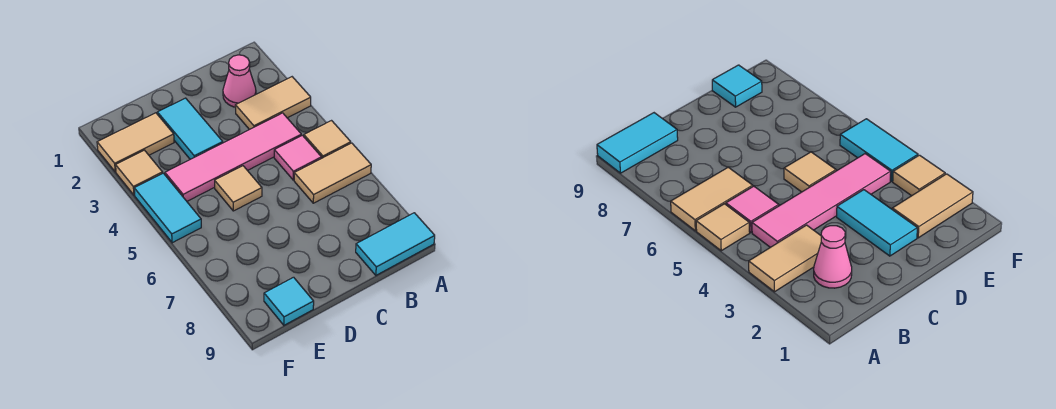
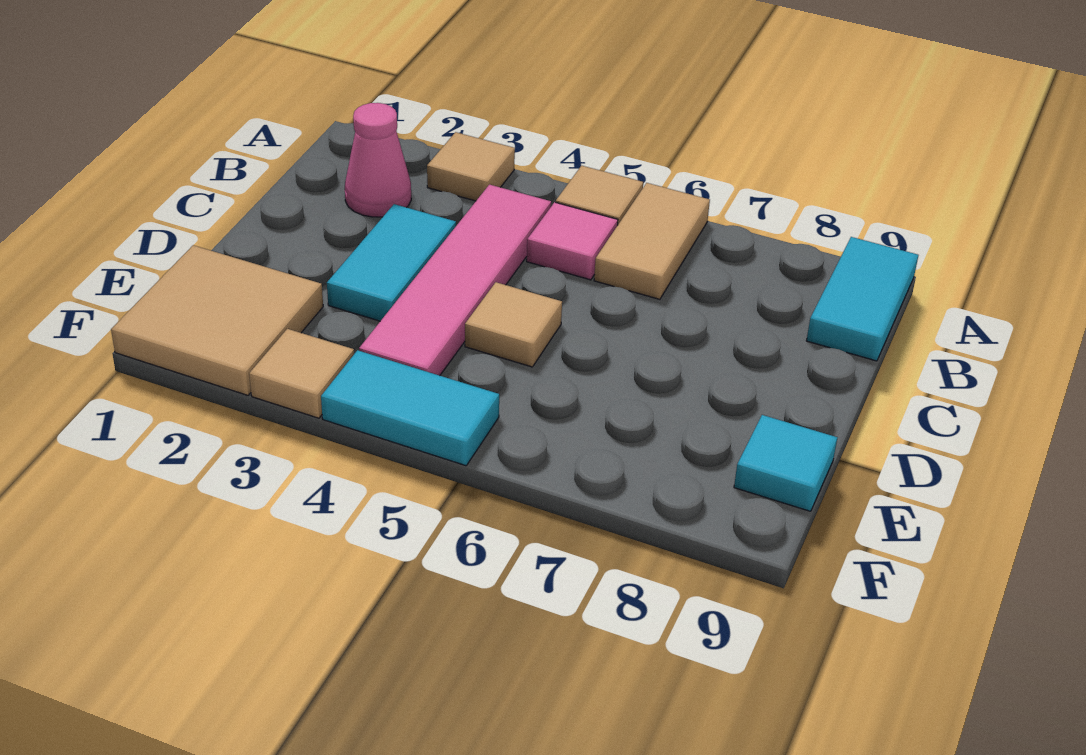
tan tile A3:B3 level 1 -> tan tile A3 level 1
cyan tile D2:D3 level 1 -> cyan tile C3:D3 level 1
tan tile E2:F2 level 1 -> tan tile E1:F2 level 1

